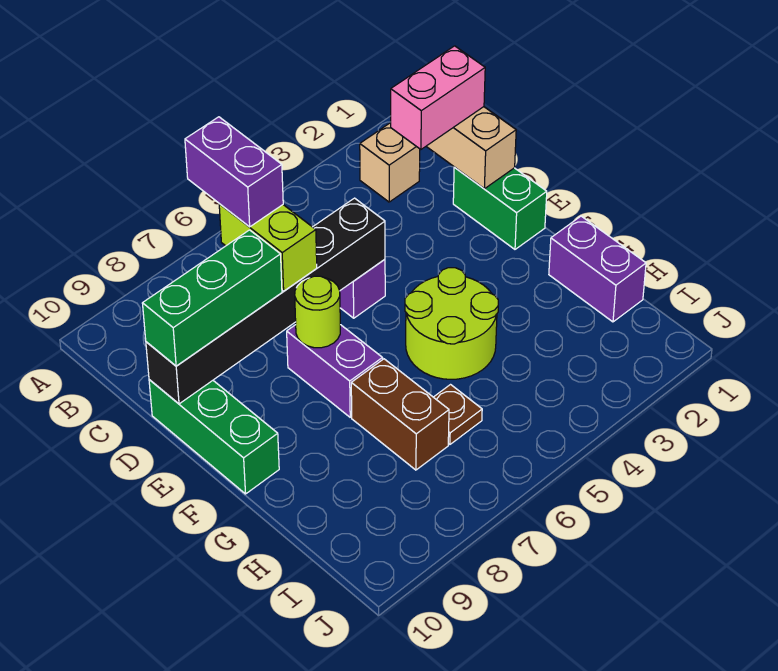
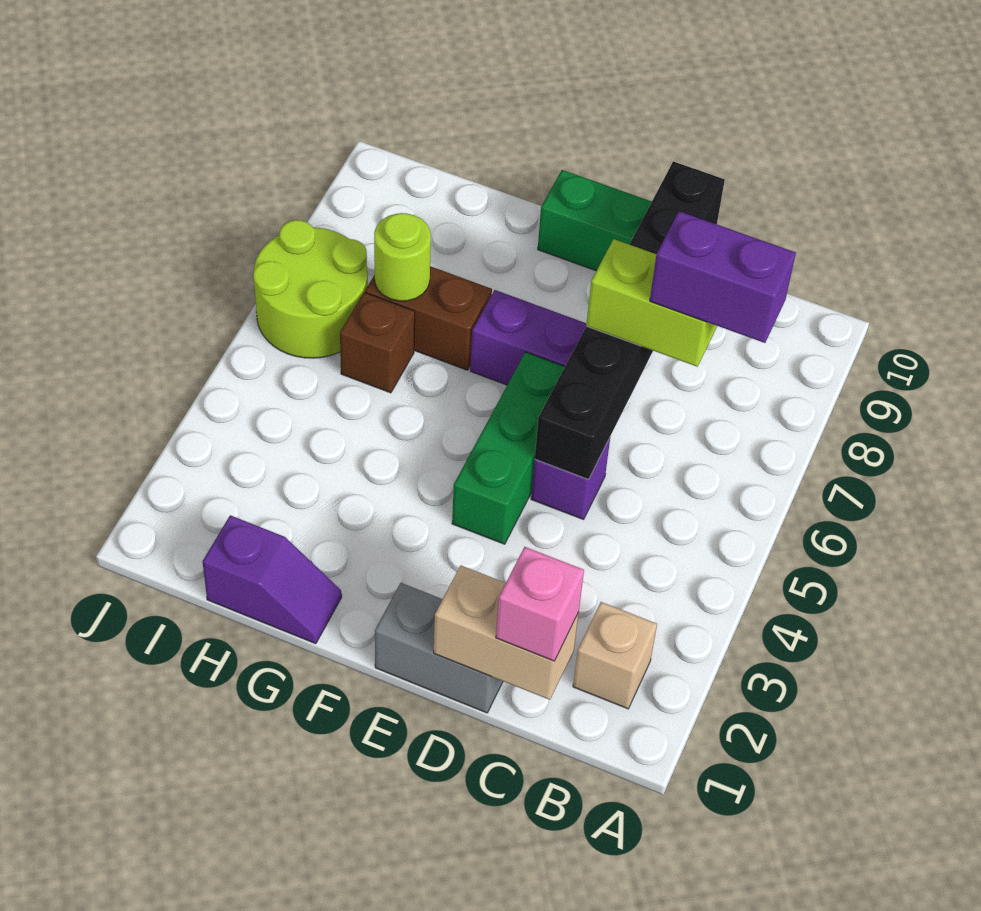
pink brick C1:C2 level 3 -> pink brick C1 level 3
green brick D1:E1 level 1 -> grey brick D1:E1 level 1
green brick D8:D10 level 3 -> green brick E4:E6 level 1
lime round brick E7 level 2 -> lime round brick H7 level 2
lime round brick F4:G5 level 1 -> lime round brick I6:J7 level 1
purple brick G1:H1 level 1 -> purple slope G1:H1 level 1 top H
brown plate H6 level 1 -> brown brick H6 level 1

